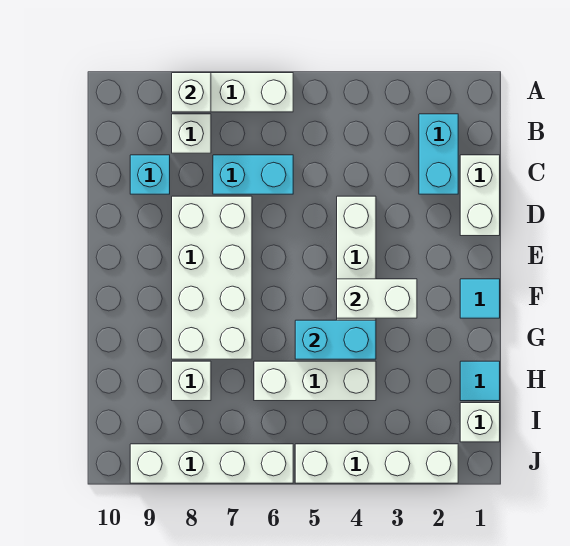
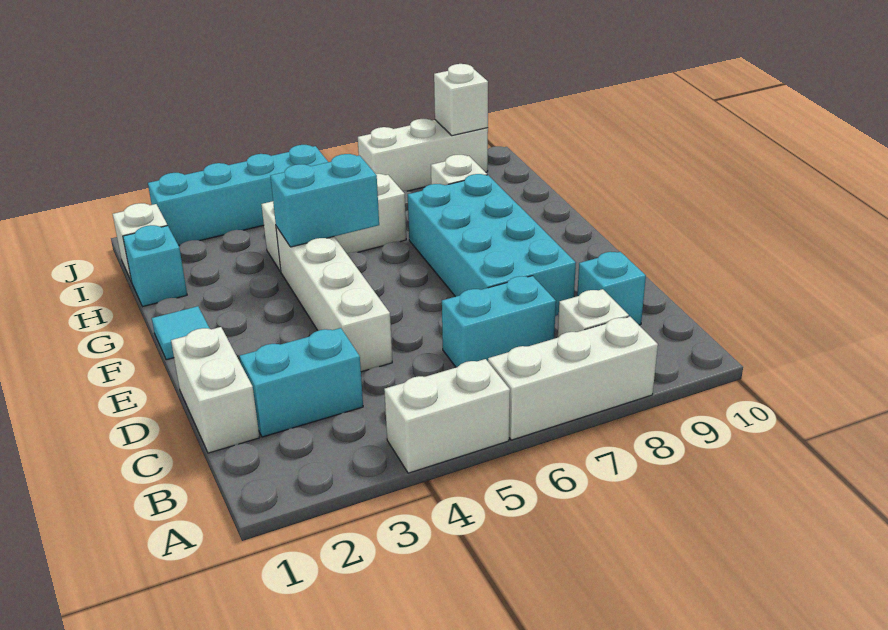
white brick A8 level 2 -> white brick J9 level 2
cyan brick B2:C2 level 1 -> cyan brick C2:C3 level 1
white brick D7:G8 level 1 -> cyan brick D7:G8 level 1
white brick F3:F4 level 2 -> white brick A4:A5 level 1
cyan tile H1 level 1 -> cyan brick H1 level 1
white brick J2:J5 level 1 -> cyan brick J2:J5 level 1
white brick J6:J9 level 1 -> white brick J7:J9 level 1

